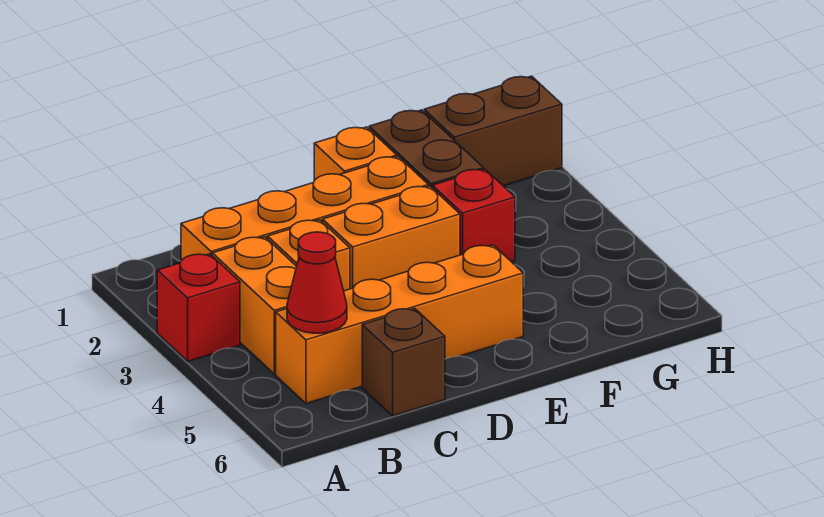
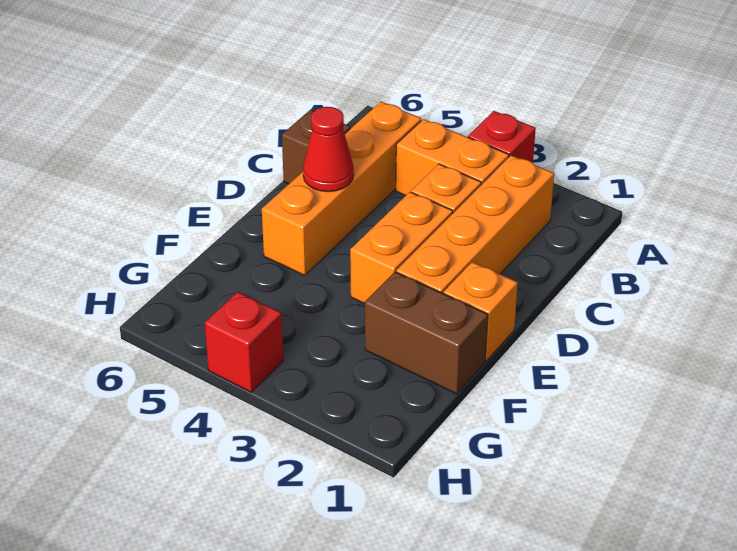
red cone B5 level 2 -> red cone D5 level 2
red brick F3 level 1 -> red brick H4 level 1
brown brick G1:H1 level 1 -> none

